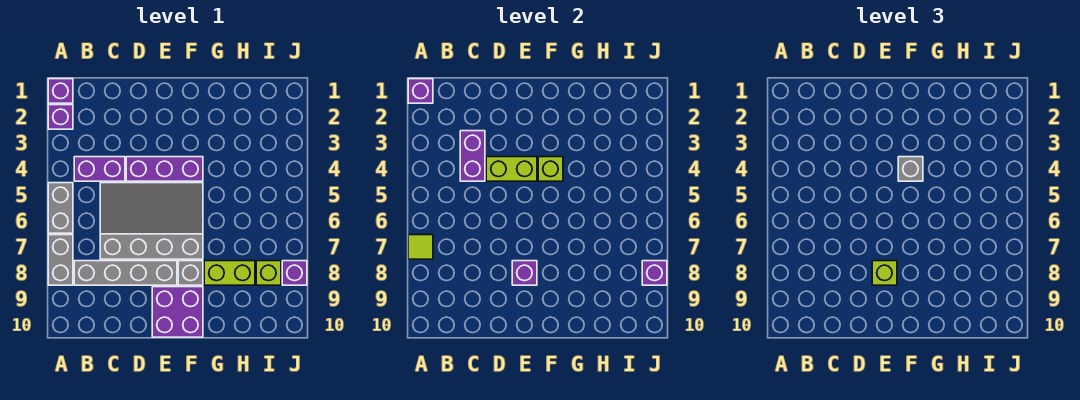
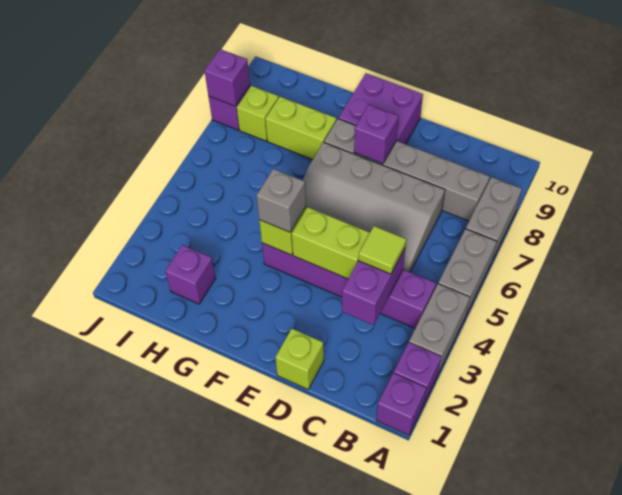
purple brick A1 level 2 -> purple brick H2 level 1
none -> grey brick A3:A4 level 1
lime tile A7 level 2 -> lime tile C4 level 3
lime brick E8 level 3 -> lime brick D1 level 1

